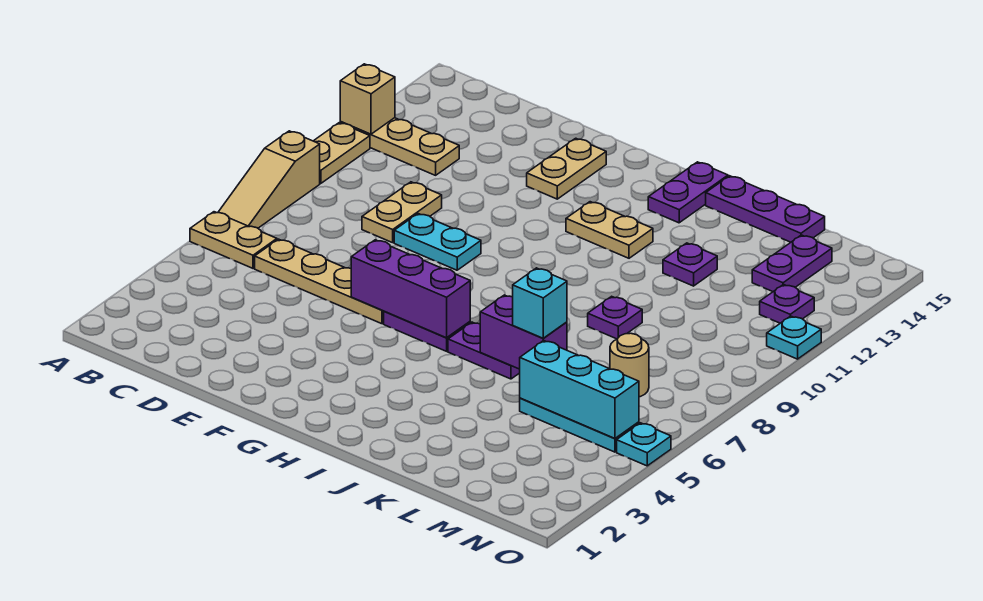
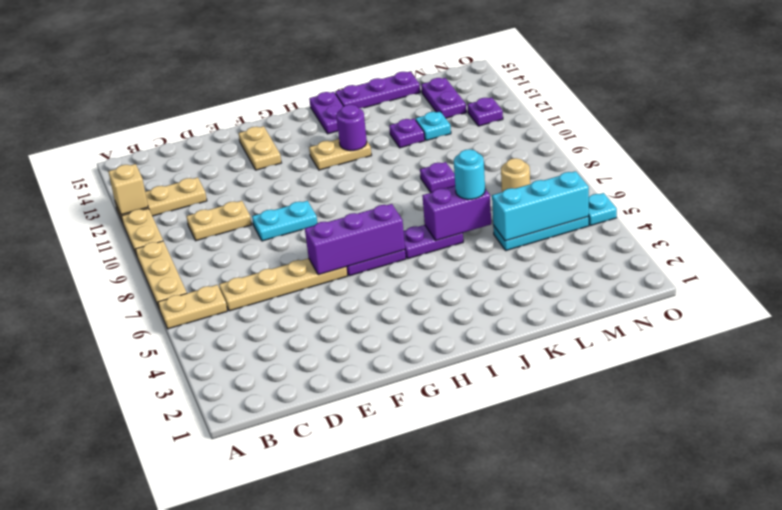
tan slope A7:A9 level 1 top 9 -> tan plate A7:A9 level 1
tan plate D9:D10 level 1 -> tan plate C10:D10 level 1
none -> purple round brick I12 level 2
cyan brick K6 level 3 -> cyan round brick K6 level 3
cyan plate O11 level 1 -> cyan plate L12 level 1

